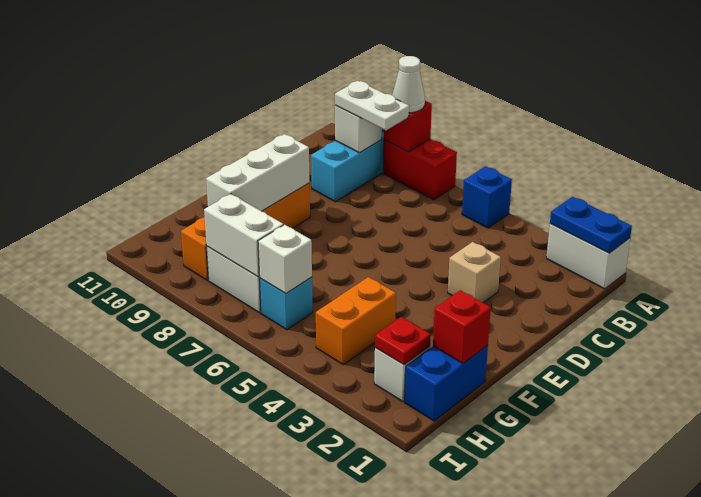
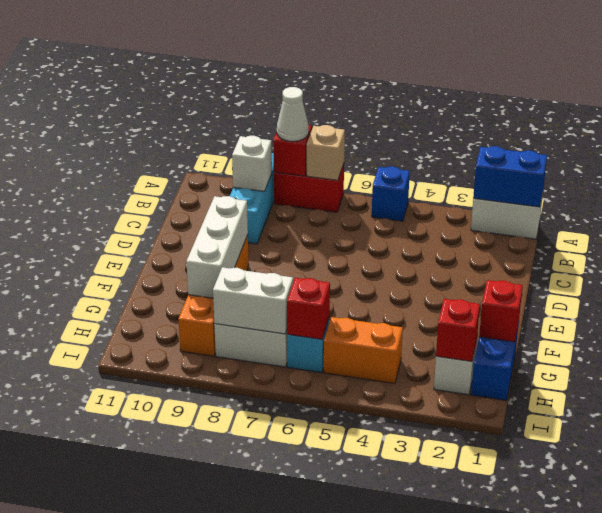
blue plate A1:A2 level 2 -> blue brick A1:A2 level 2
white plate B8:B9 level 3 -> none
tan brick D3 level 1 -> tan brick A7 level 2
orange brick G4:H4 level 1 -> orange brick H4:H5 level 1
red plate H2 level 2 -> red brick H2 level 2
white brick H6 level 2 -> red brick H6 level 2

